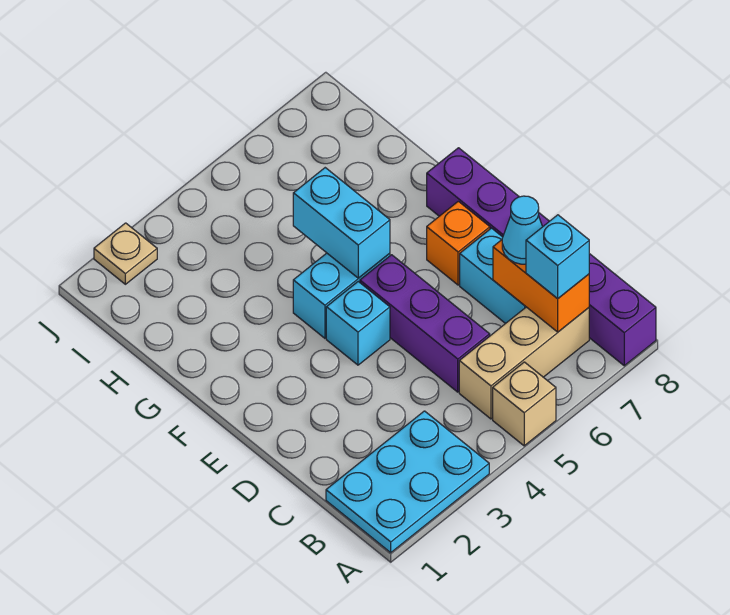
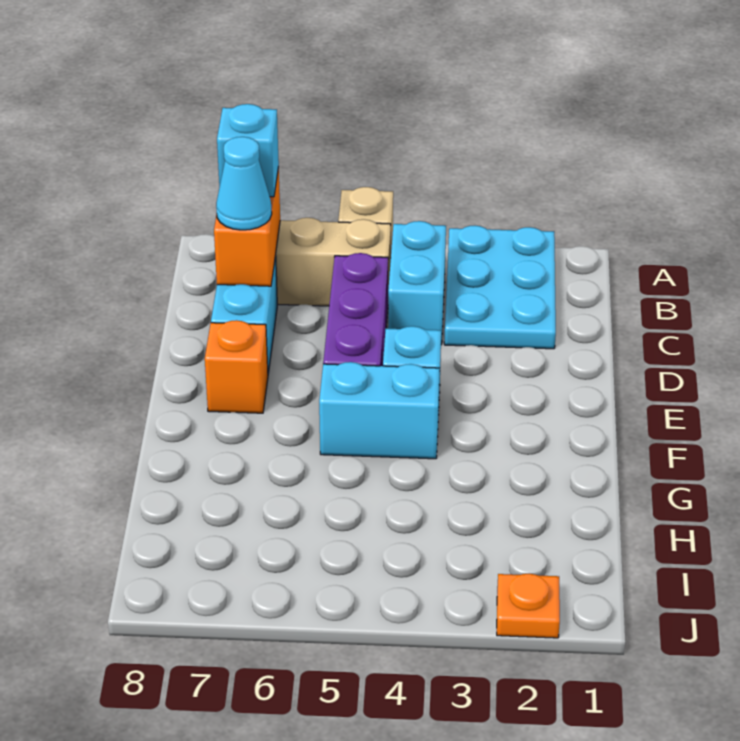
cyan plate A1:B3 level 1 -> cyan plate A2:C3 level 1
purple brick A8:F8 level 1 -> none
cyan brick F5:G5 level 2 -> cyan brick B4:C4 level 1
tan plate J2 level 1 -> orange plate J2 level 1

